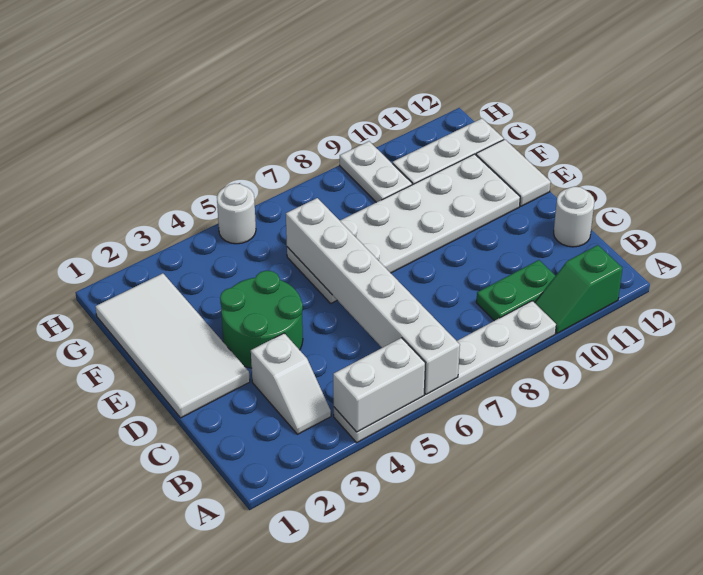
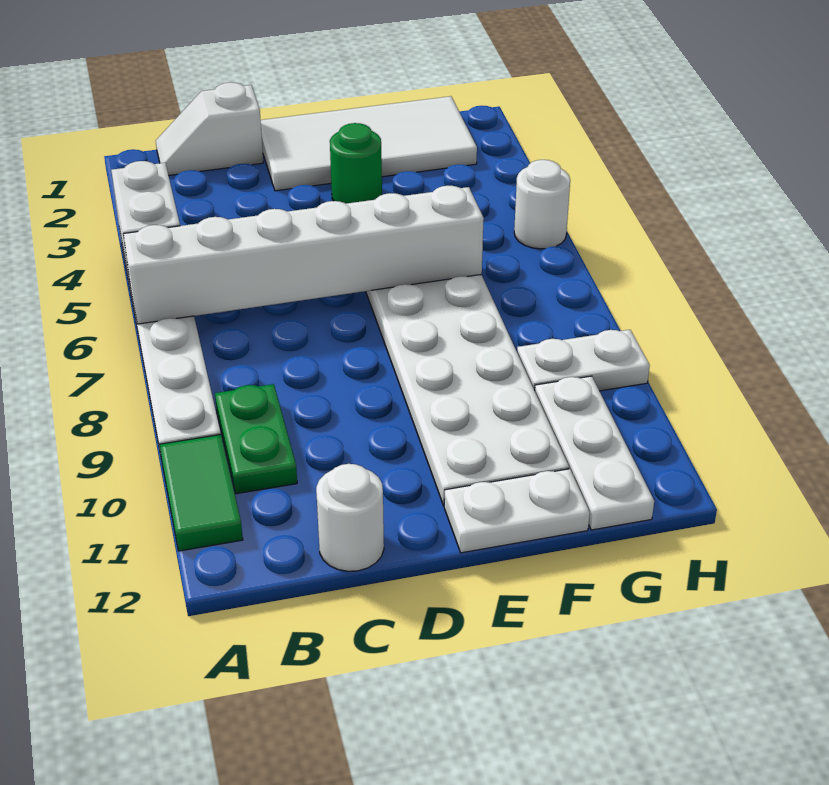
green slope A10:A11 level 1 top 11 -> green tile A10:A11 level 1
white slope B3:C3 level 1 top C -> white slope B1:C1 level 1 top C
green round brick D3:E4 level 1 -> green round brick E3 level 1
white tile E12:F12 level 1 -> white plate E12:F12 level 1

